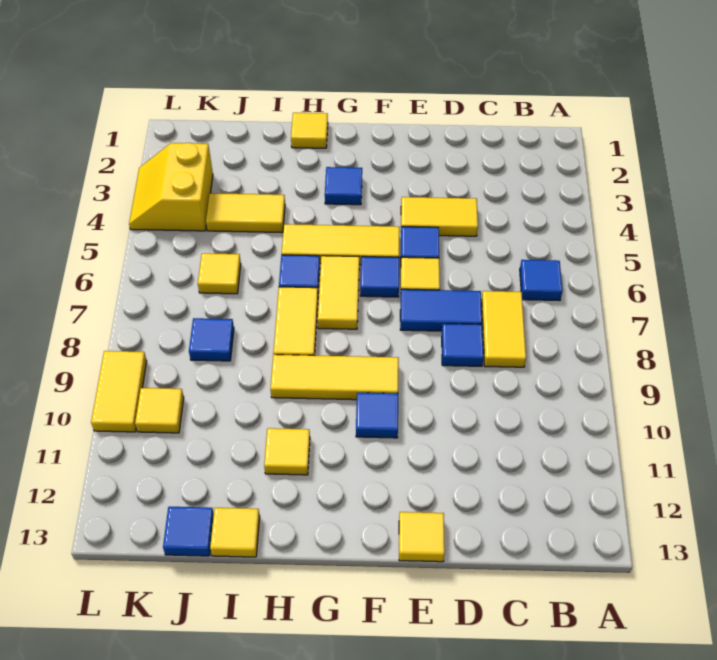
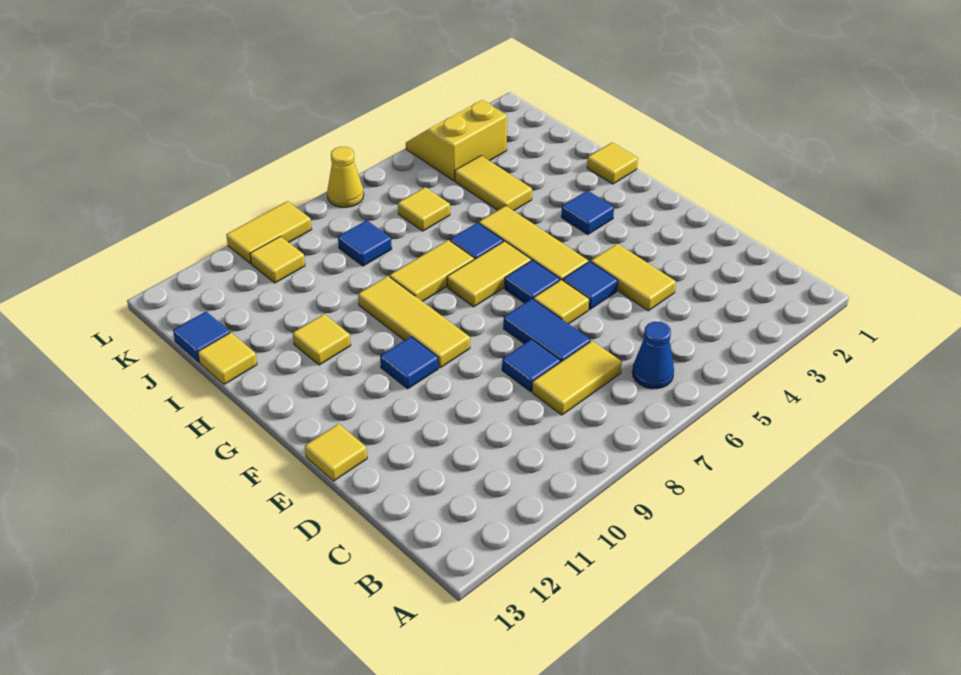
blue tile B6 level 1 -> blue cone B6 level 1
none -> yellow cone L7 level 1

